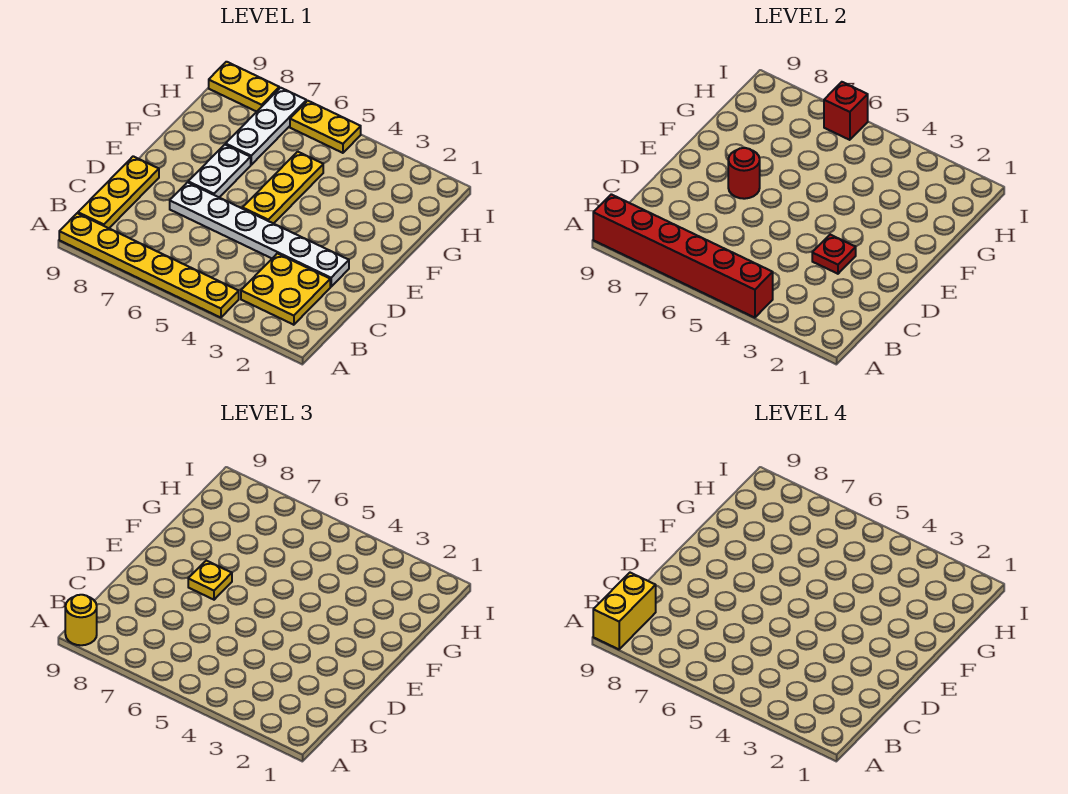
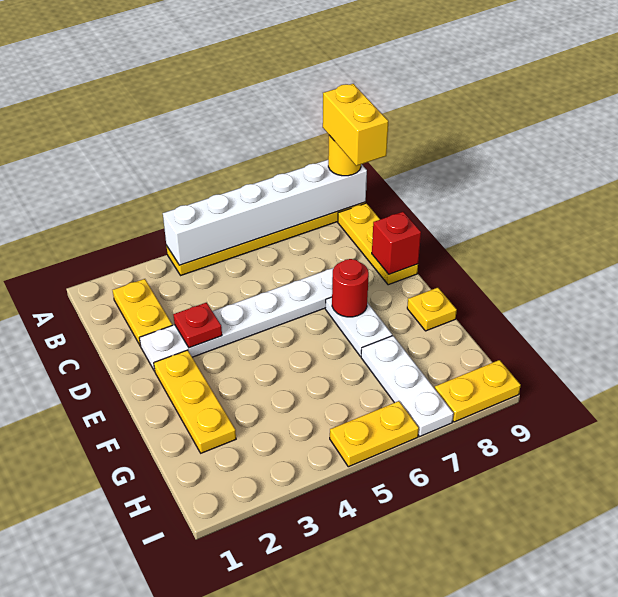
red brick A4:A9 level 2 -> white brick A4:A9 level 2
yellow plate B2:C3 level 1 -> yellow plate B2:C2 level 1
yellow plate E5:G5 level 1 -> yellow plate E2:G2 level 1
yellow plate E7 level 3 -> yellow plate F9 level 1
red brick I6 level 2 -> red brick D9 level 2

